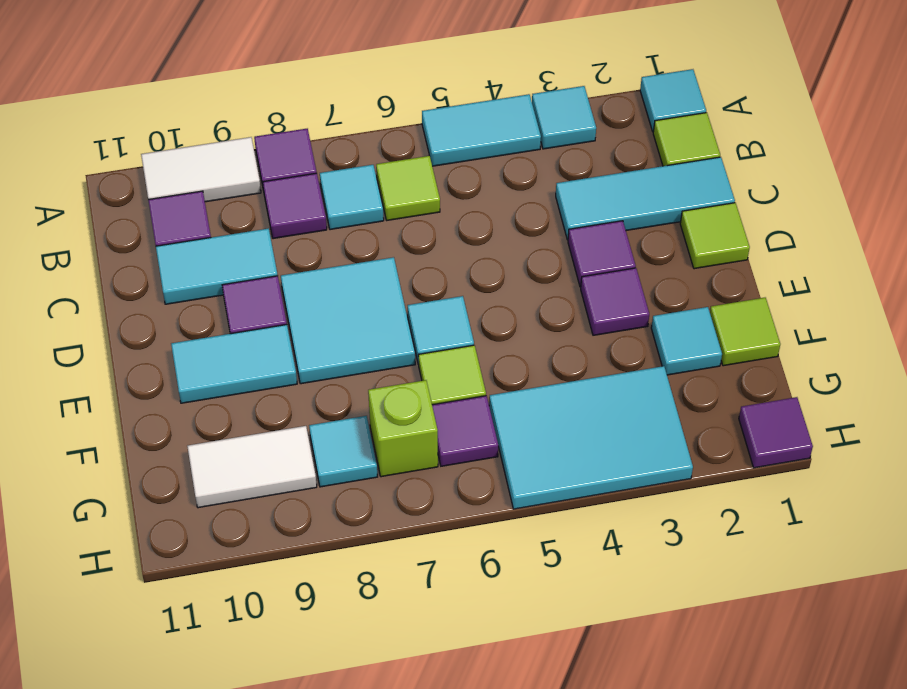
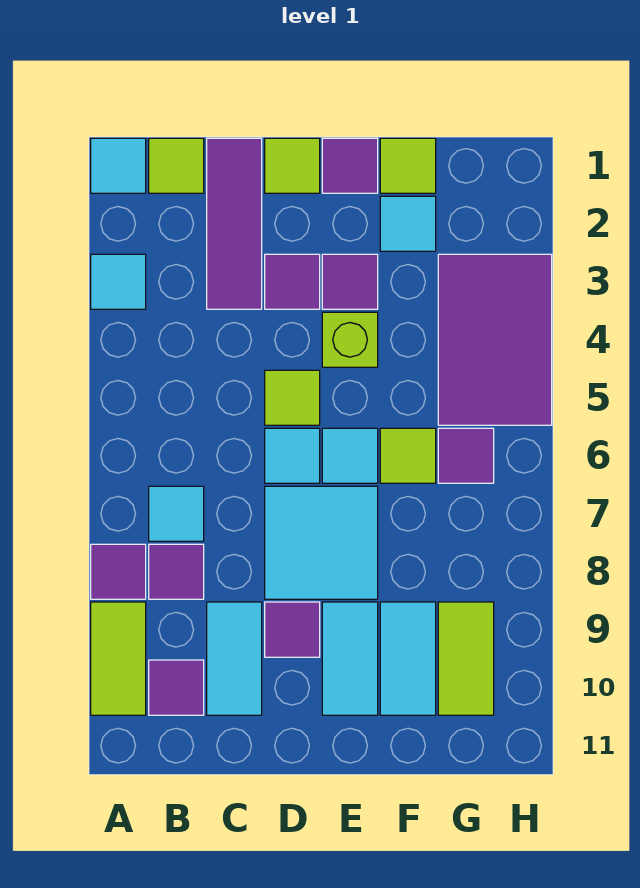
cyan tile A4:A5 level 1 -> cyan tile F9:F10 level 1
white tile A9:A10 level 1 -> lime tile A9:A10 level 1
lime tile B6 level 1 -> lime tile D5 level 1
cyan tile C1:C3 level 1 -> purple tile C1:C3 level 1
cyan tile G3:H5 level 1 -> purple tile G3:H5 level 1
lime brick G7 level 1 -> lime brick E4 level 1
cyan tile G8 level 1 -> cyan tile D6 level 1
white tile G9:G10 level 1 -> lime tile G9:G10 level 1
purple tile H1 level 1 -> purple tile E1 level 1

